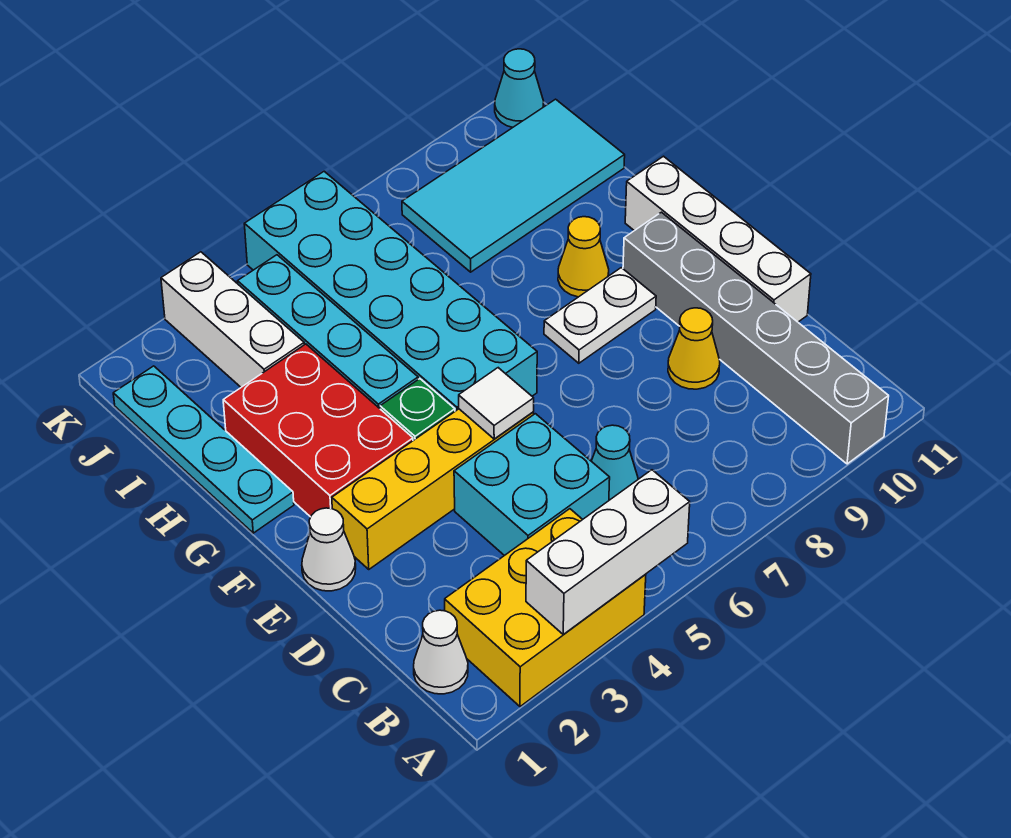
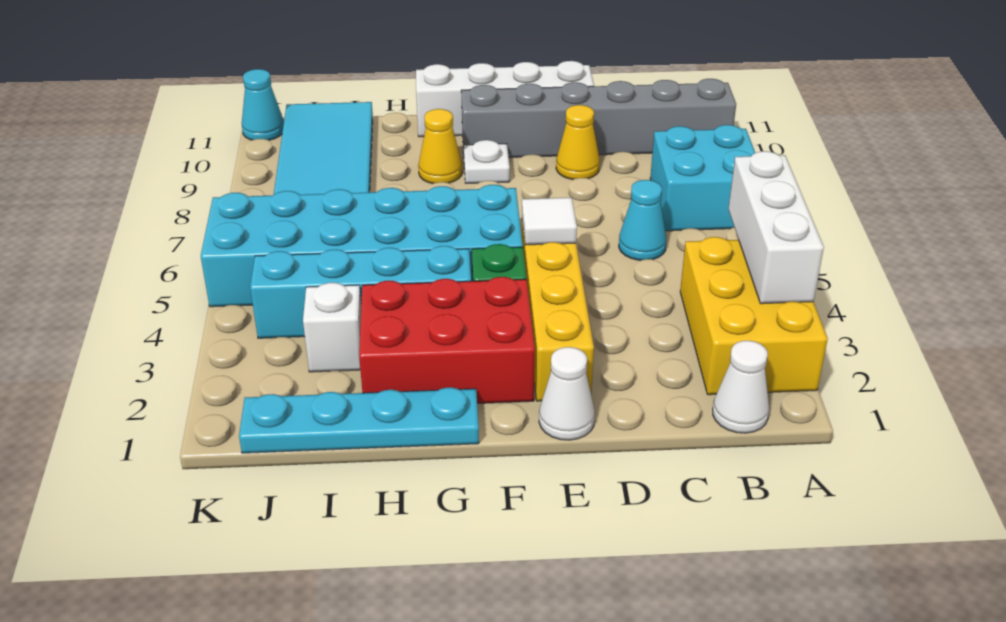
cyan brick C4:D5 level 1 -> cyan brick A7:B8 level 1
white plate F8:F9 level 1 -> white plate F9 level 1
white brick I3:K3 level 1 -> white brick I3 level 1

